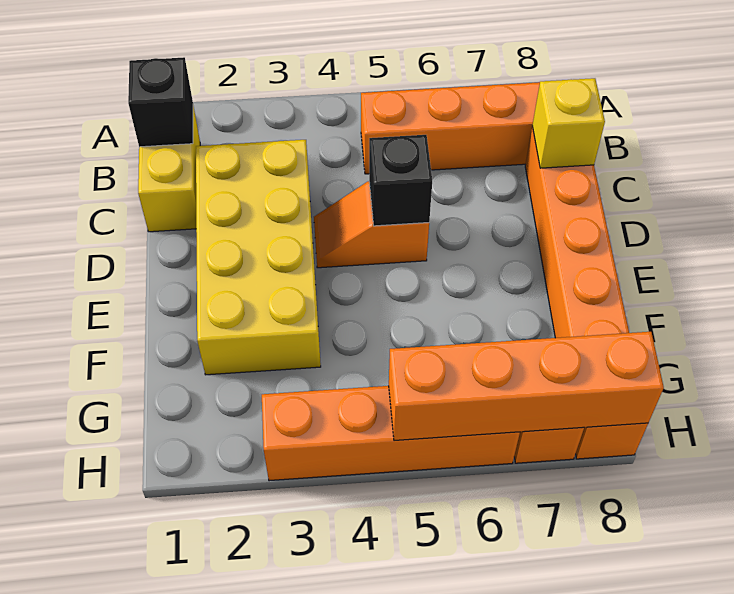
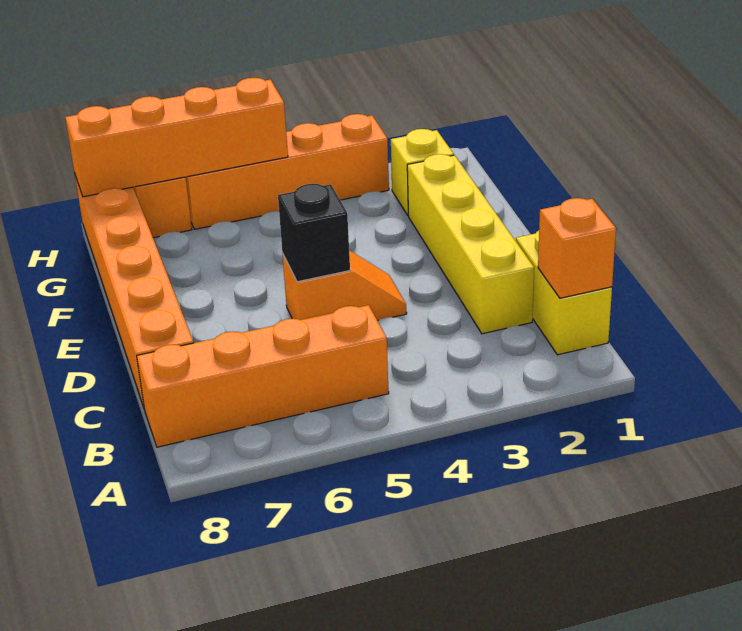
black brick B1 level 2 -> orange brick B1 level 2
yellow brick C2:F3 level 1 -> yellow brick C2:F2 level 1
yellow brick C8 level 2 -> yellow brick G2 level 1

